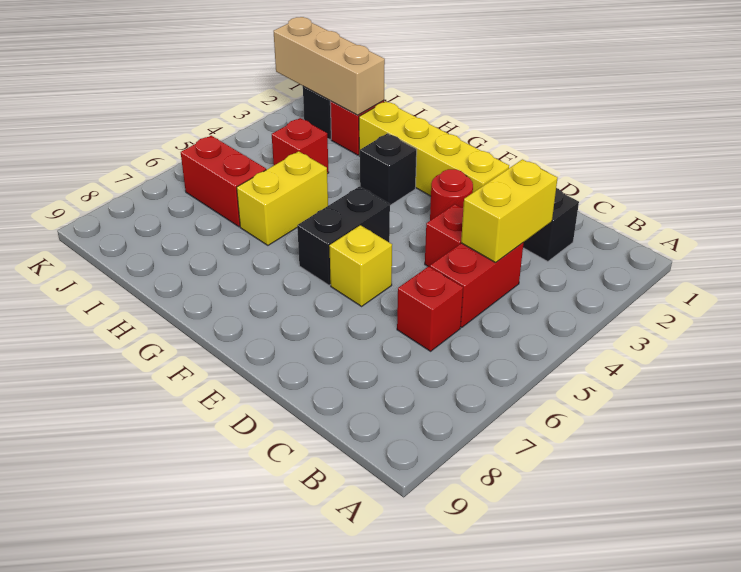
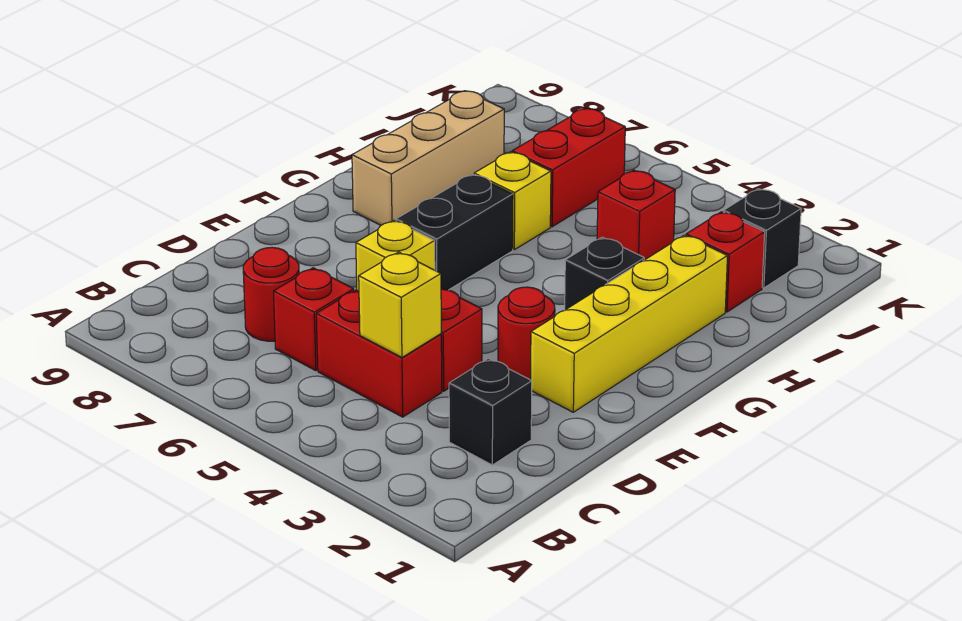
yellow brick C3:C4 level 2 -> yellow brick C4 level 2
none -> red round brick C7 level 1
black brick F5:F6 level 1 -> black brick F6:G6 level 1
yellow brick H5:H6 level 1 -> yellow brick H6 level 1
tan brick I2:K2 level 2 -> tan brick G8:I8 level 1

